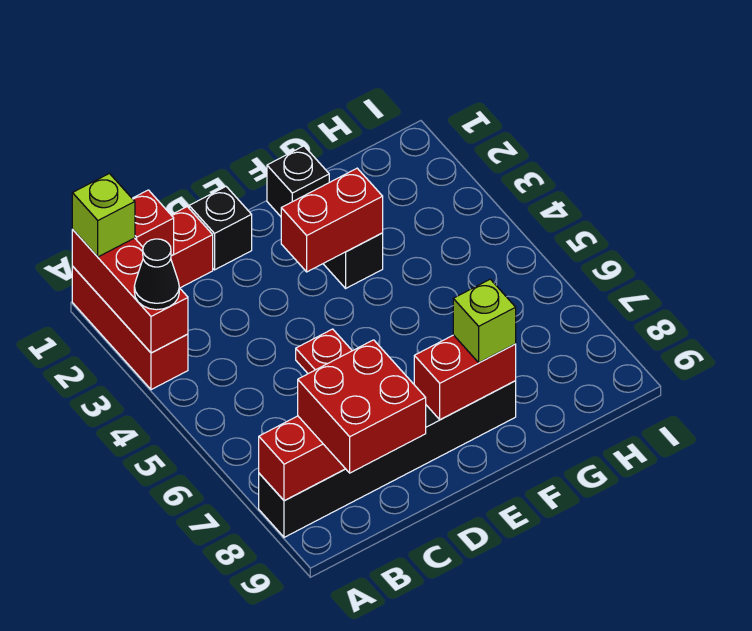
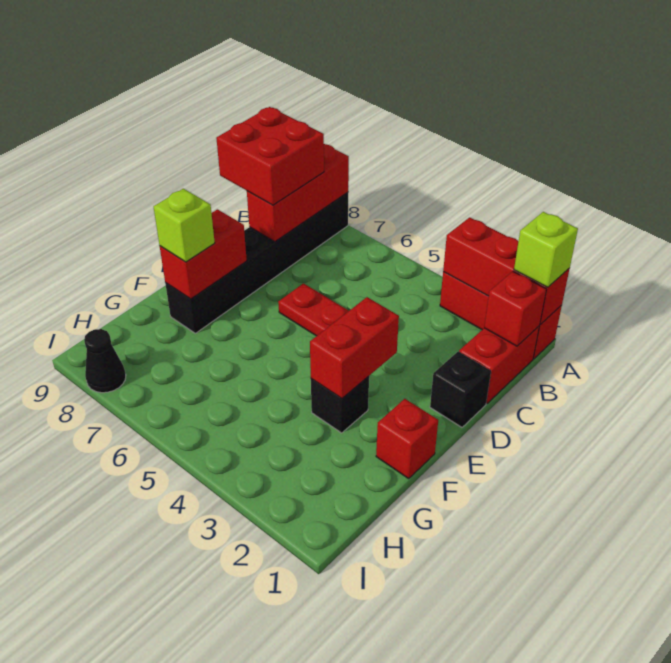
black cone A3 level 3 -> black cone I8 level 1
black brick F1 level 1 -> red brick F1 level 1

